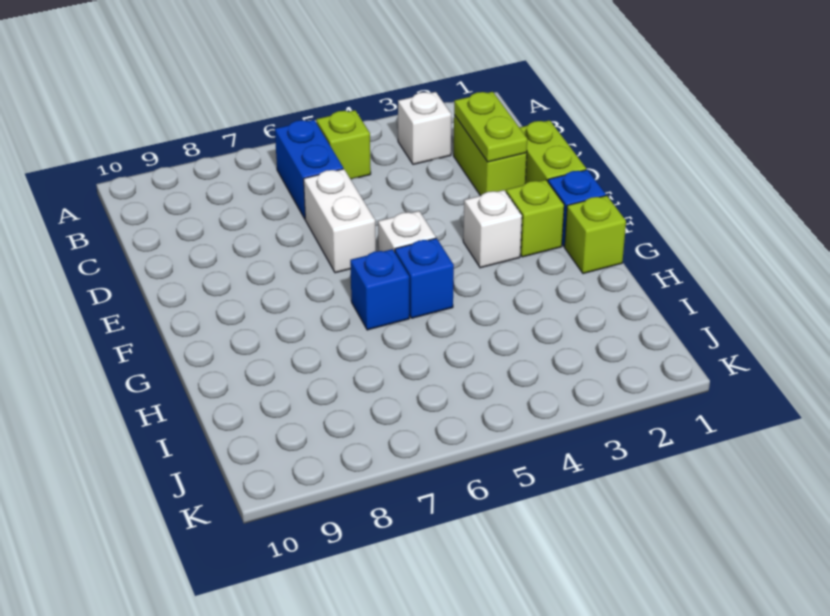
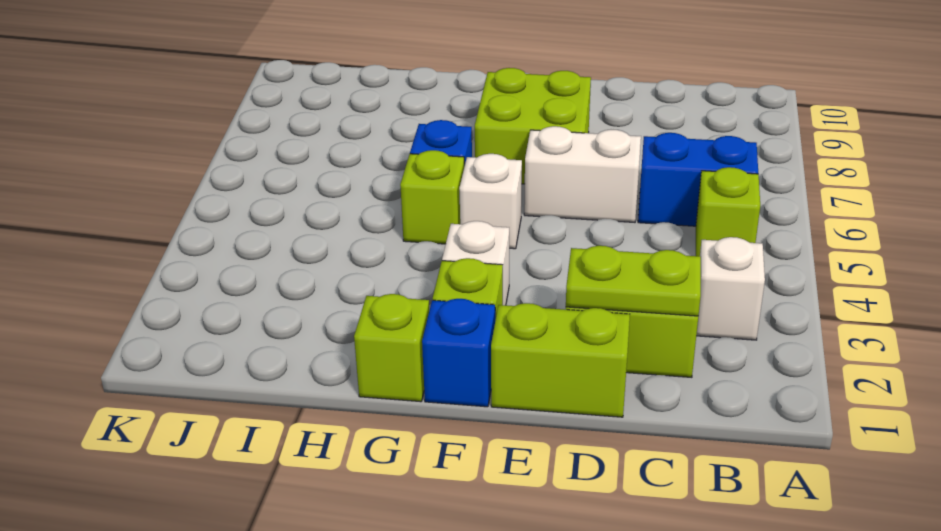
none -> lime brick E7:F8 level 1
blue brick G5 level 1 -> lime brick G5 level 1

